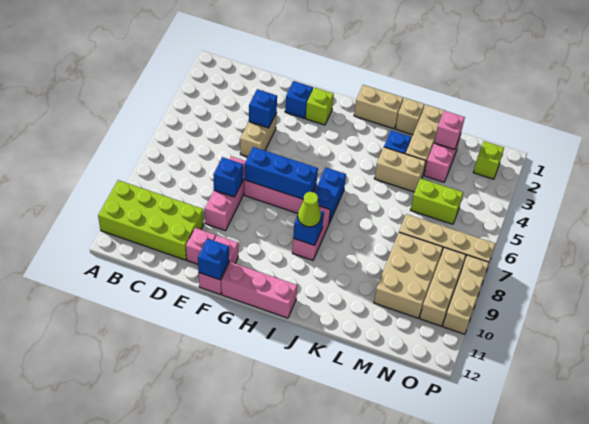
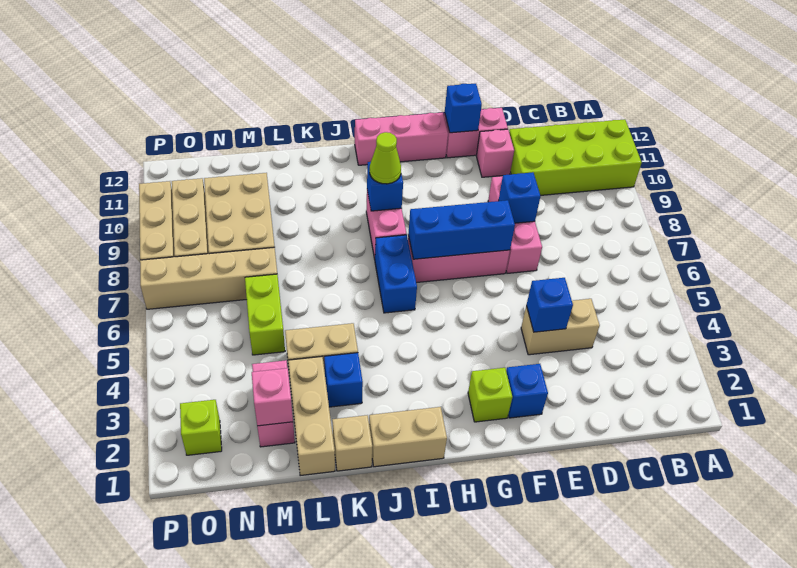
tan brick E4:E5 level 1 -> tan brick D4:E4 level 1
pink brick F11:F12 level 1 -> pink brick E12:F12 level 1
lime brick M5:N5 level 1 -> lime brick M5:M6 level 1

